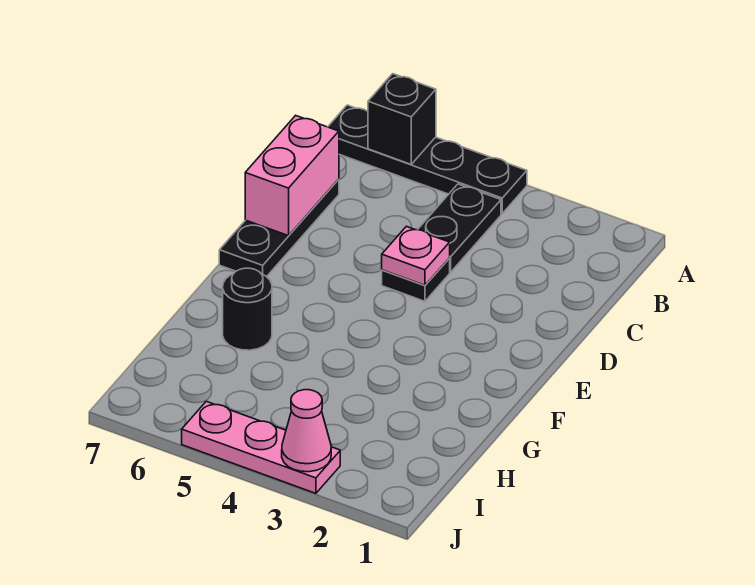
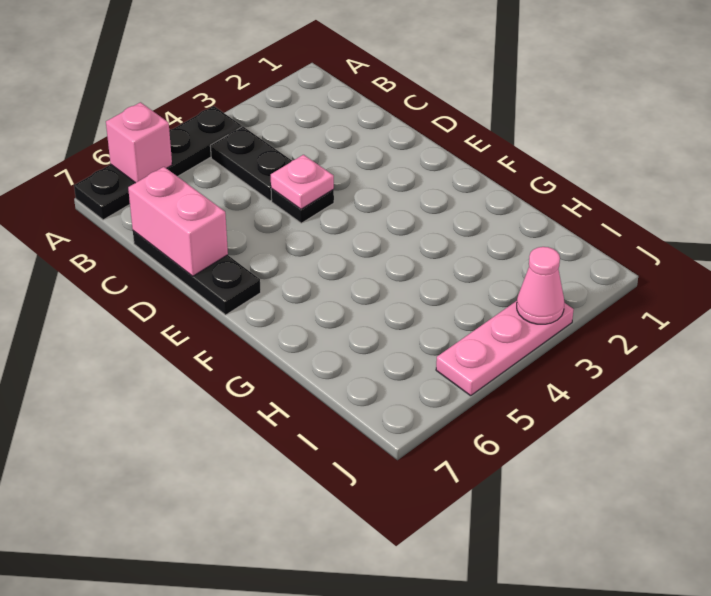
black brick A6 level 2 -> pink brick A6 level 2
black round brick G6 level 1 -> none

